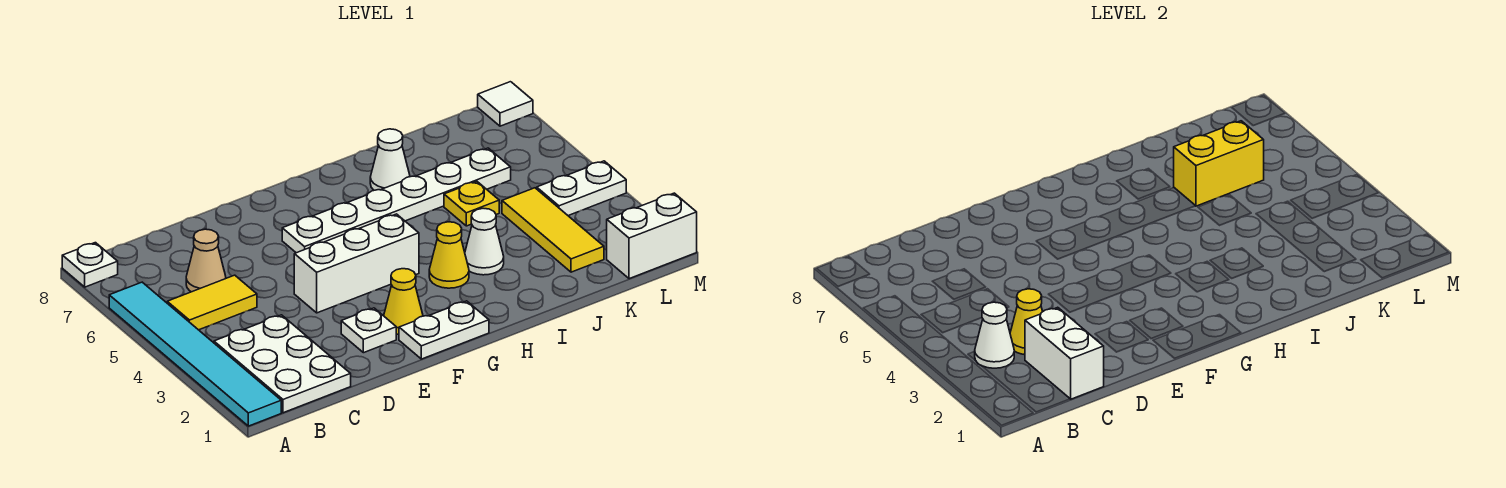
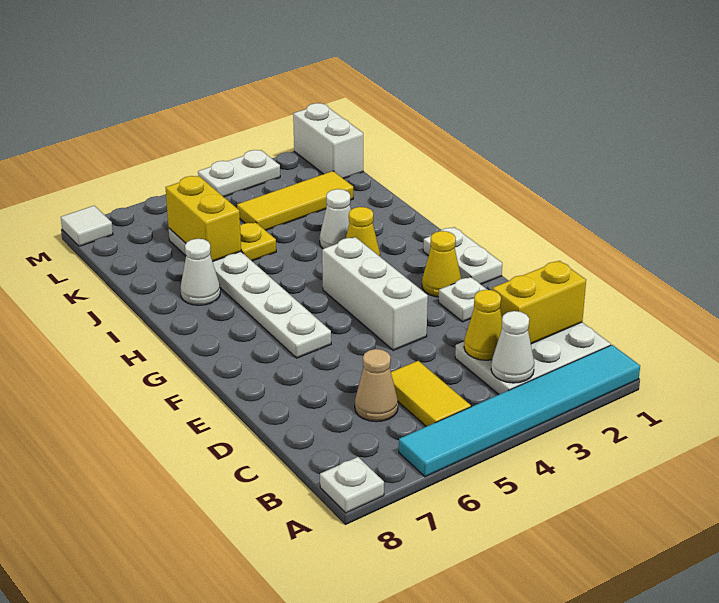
white brick C1:C2 level 2 -> yellow brick C1:C2 level 2
white plate L4:M4 level 1 -> white plate M3:M4 level 1

